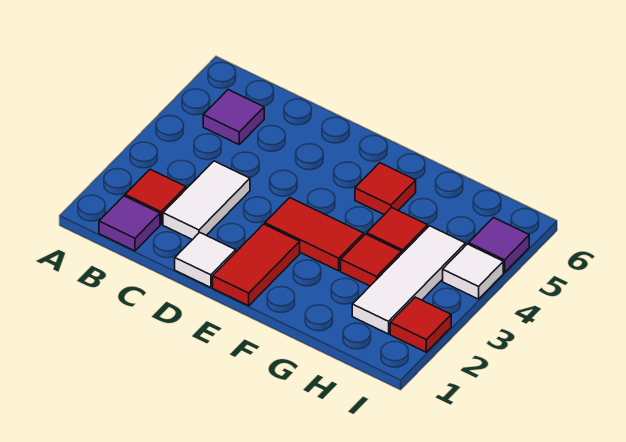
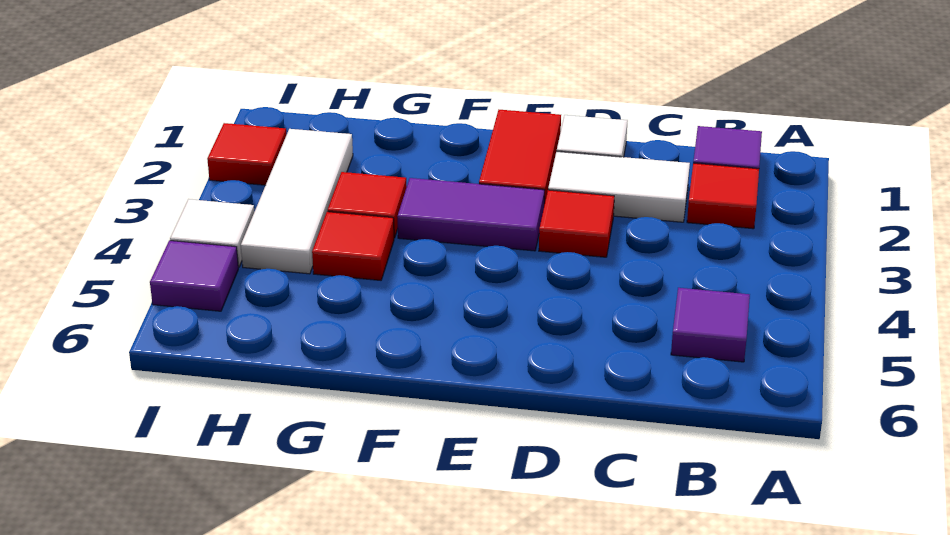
white tile C2:C3 level 1 -> white tile C2:D2 level 1
red tile E3:F3 level 1 -> purple tile E3:F3 level 1
red tile F5 level 1 -> red tile D3 level 1

